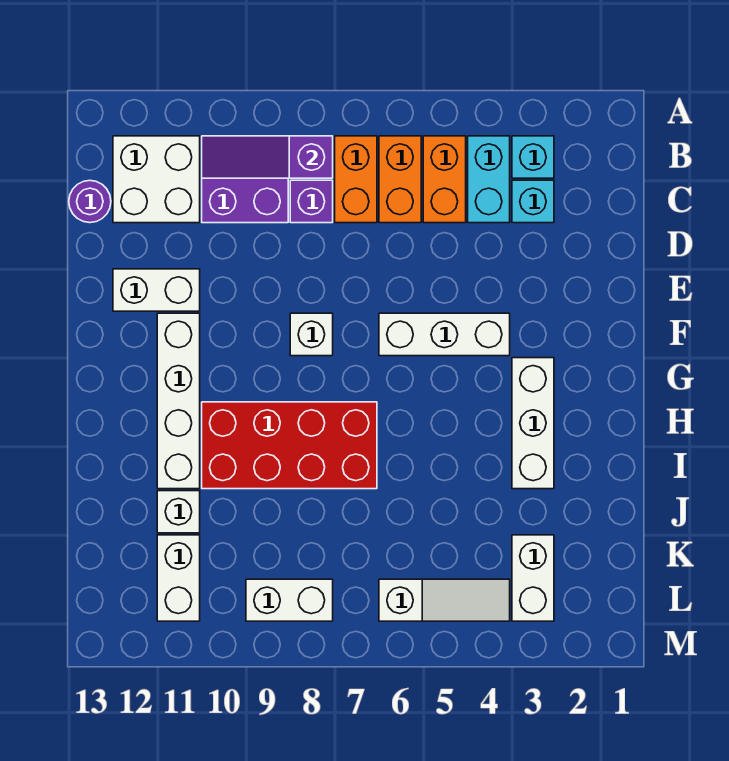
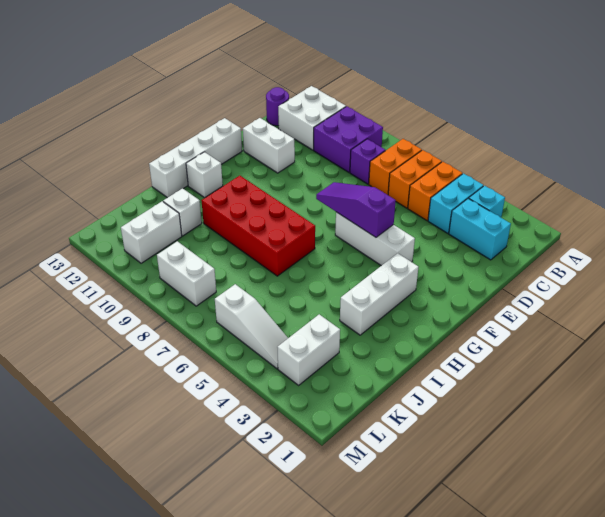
purple slope B8:B10 level 2 top 8 -> purple slope F5:F7 level 2 top 5
cyan brick C3 level 1 -> cyan brick C2:C3 level 1
white brick F8 level 1 -> white brick H12 level 1
white brick F11:I11 level 1 -> white brick F13:I13 level 1

